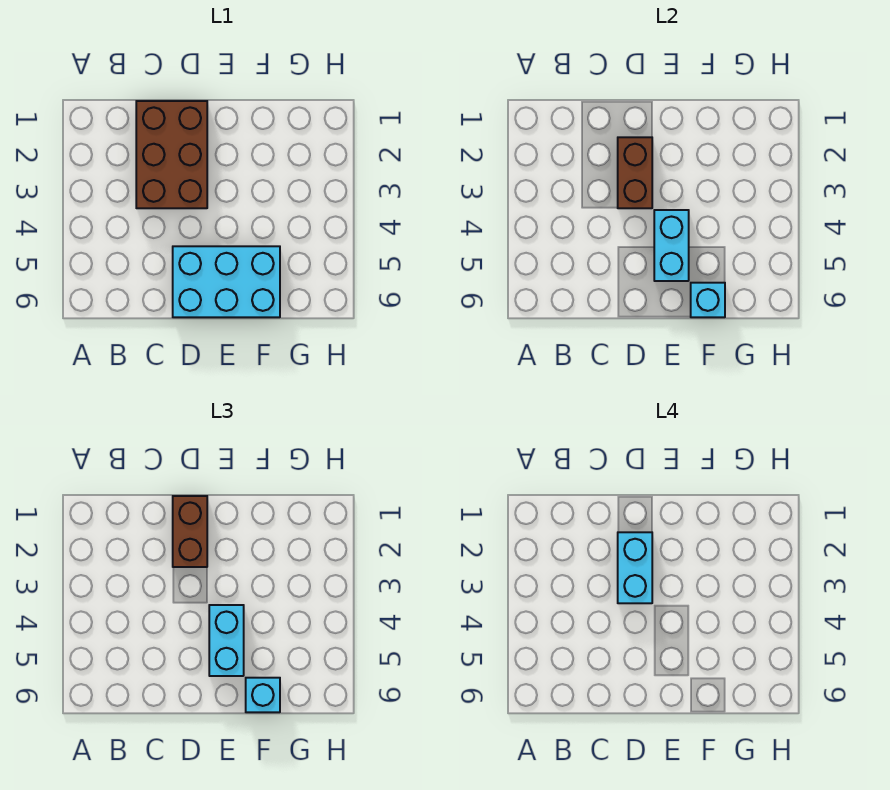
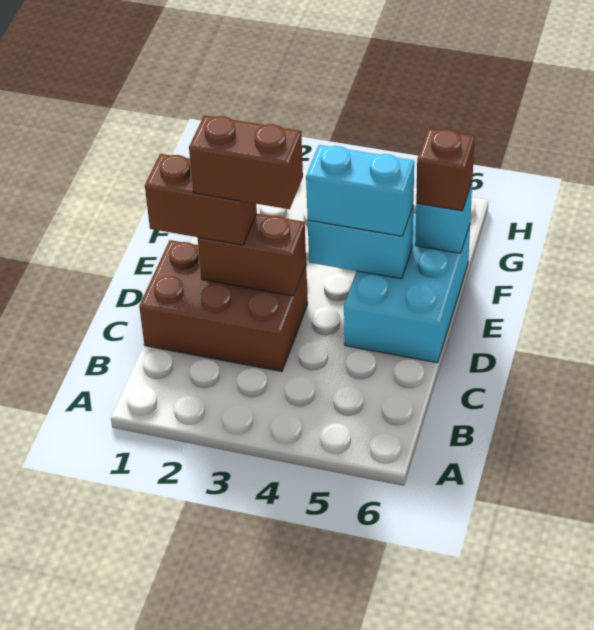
cyan brick D2:D3 level 4 -> brown brick D2:D3 level 4
cyan brick F6 level 3 -> brown brick F6 level 3

